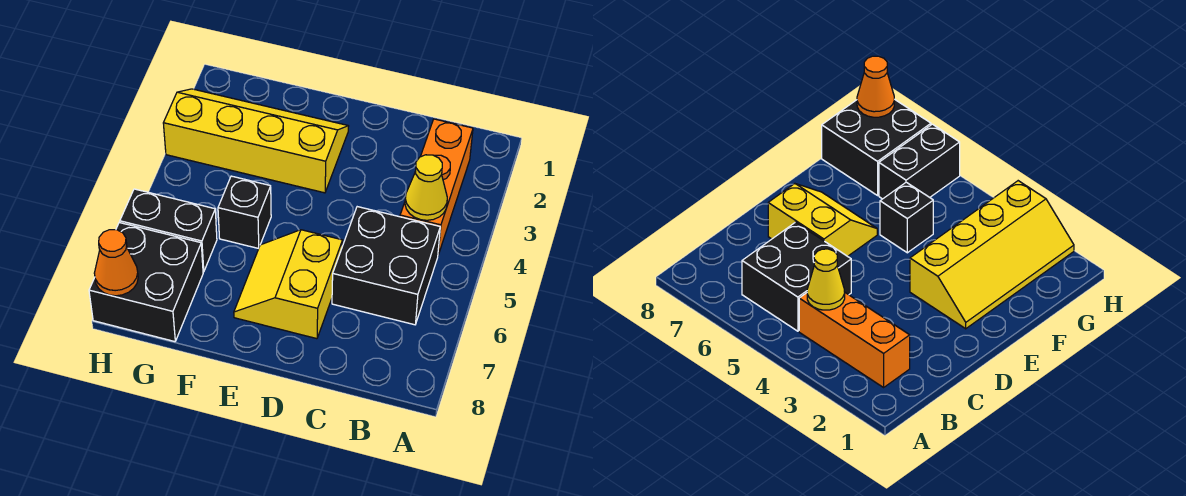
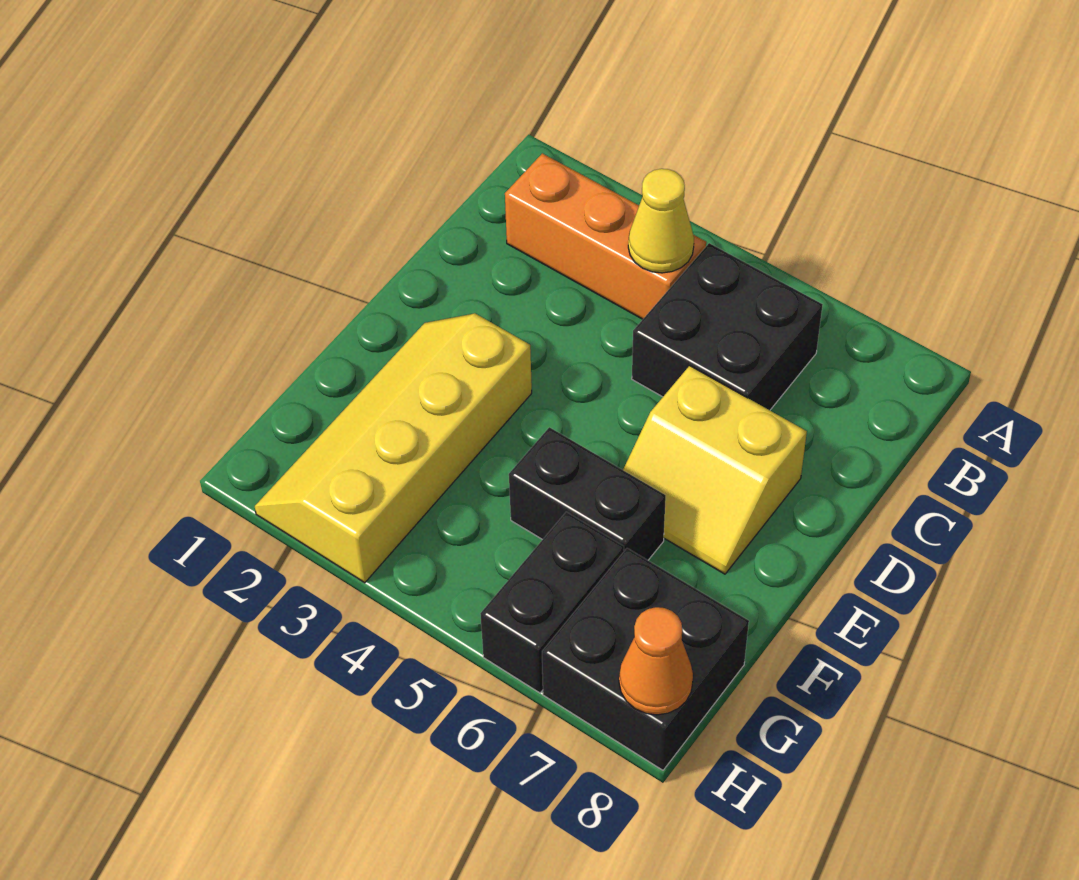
black brick F5 level 1 -> black brick F5:F6 level 1

